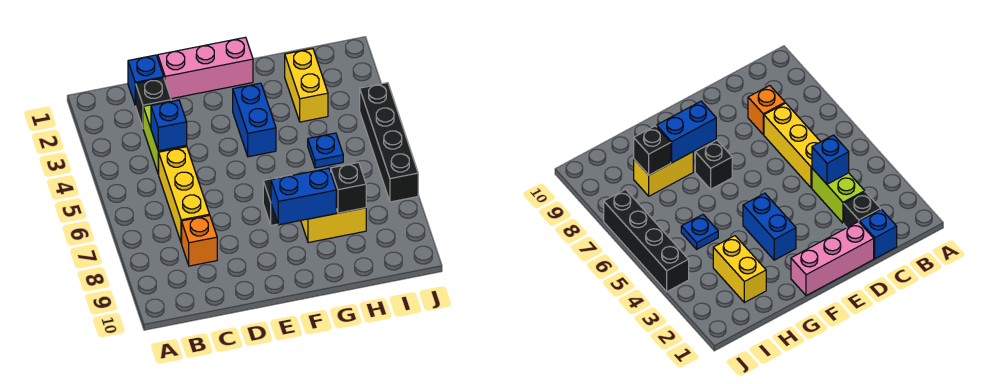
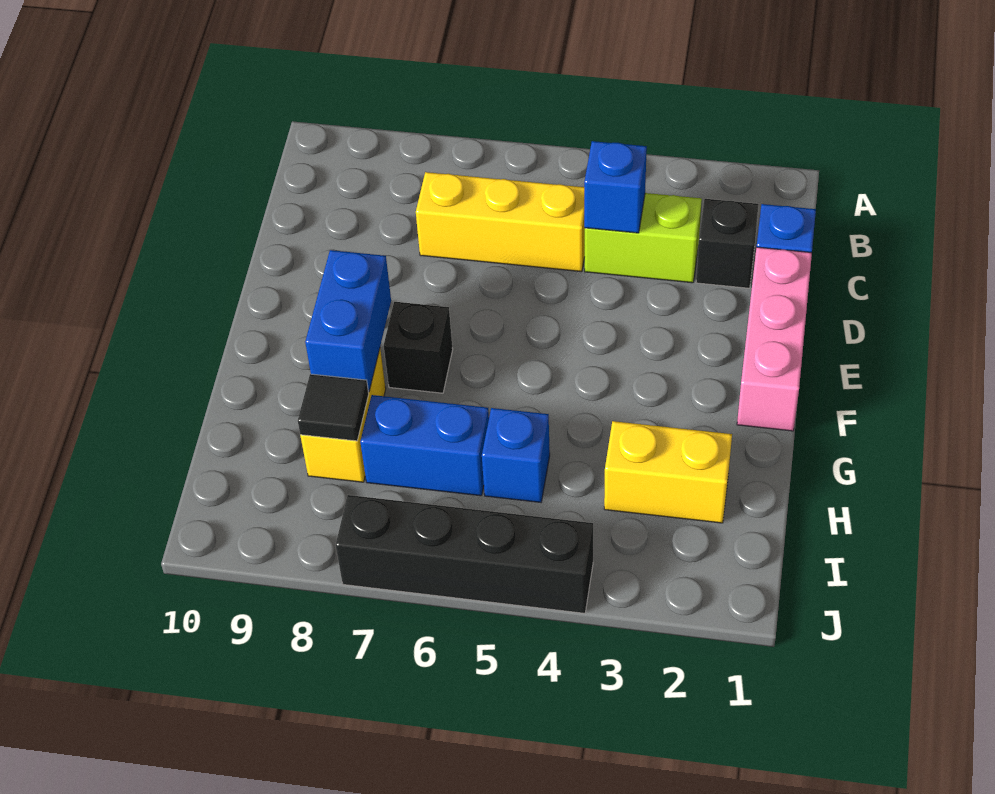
orange brick C8 level 1 -> none
blue brick F3:F4 level 1 -> blue brick H6:H7 level 1
blue plate H5 level 1 -> blue brick H5 level 1
black brick H8 level 2 -> black tile H8 level 2

